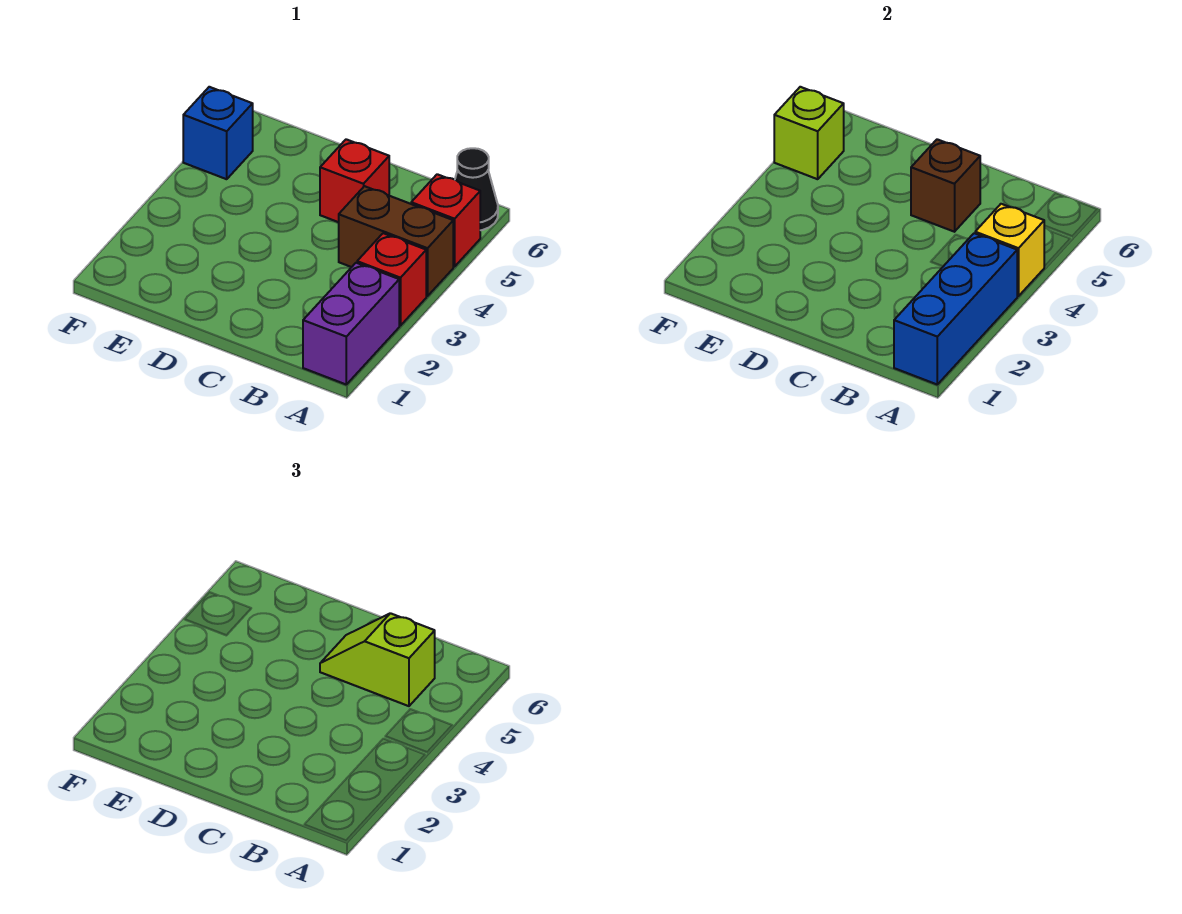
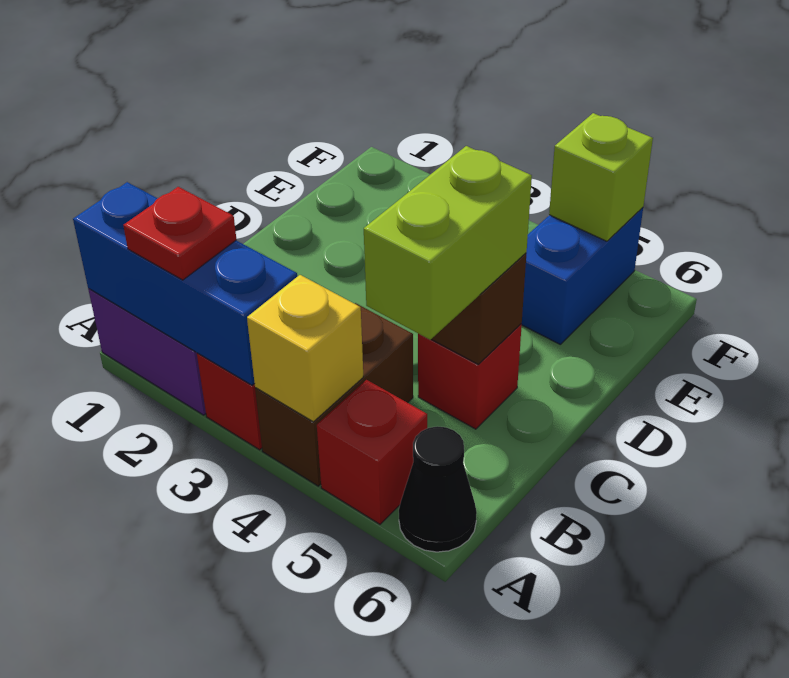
none -> red plate A2 level 3
lime slope B5:C5 level 3 top B -> lime brick B5:C5 level 3
blue brick F5 level 1 -> blue brick E5:F5 level 1

